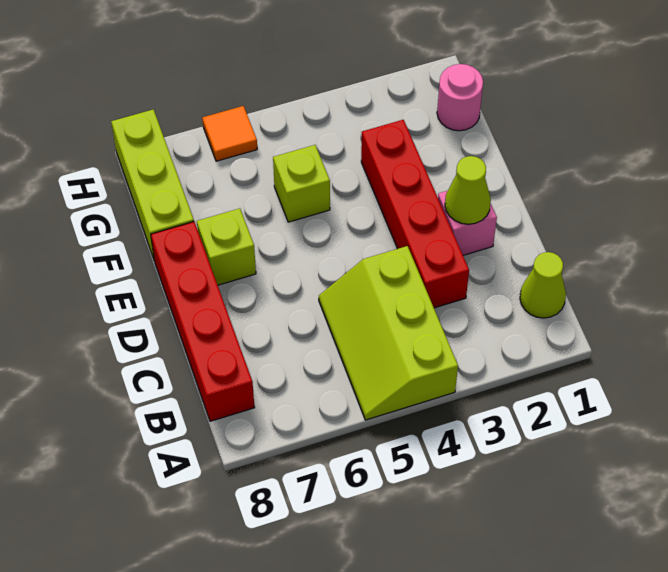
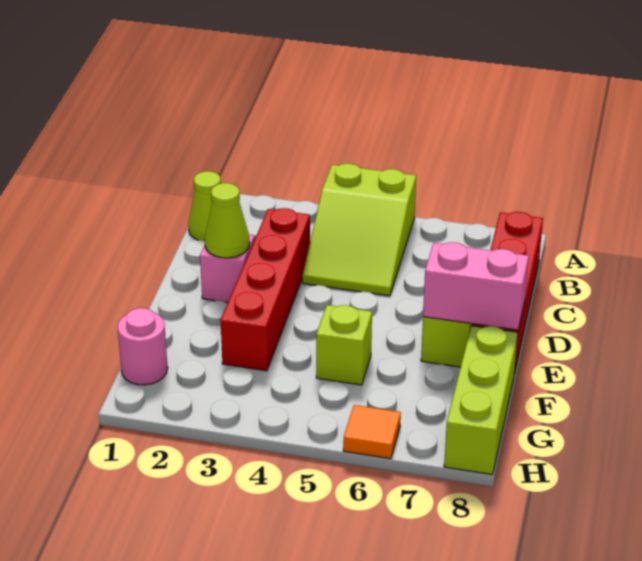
lime slope A4:C5 level 1 top 4 -> lime slope A4:C5 level 1 top A
none -> pink brick E7:E8 level 2

